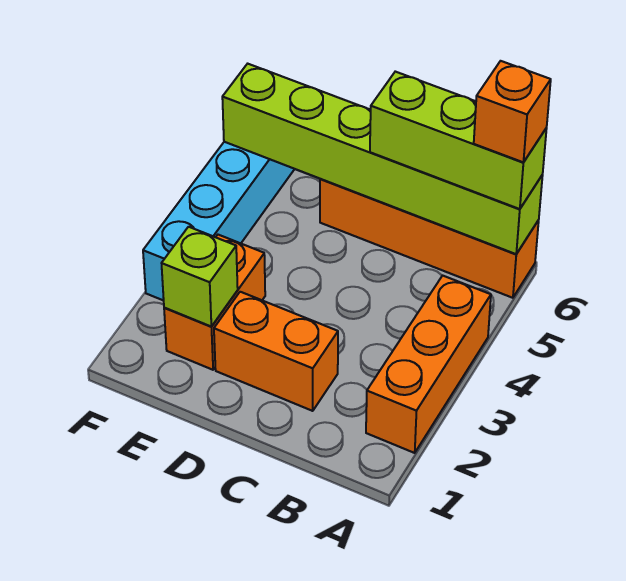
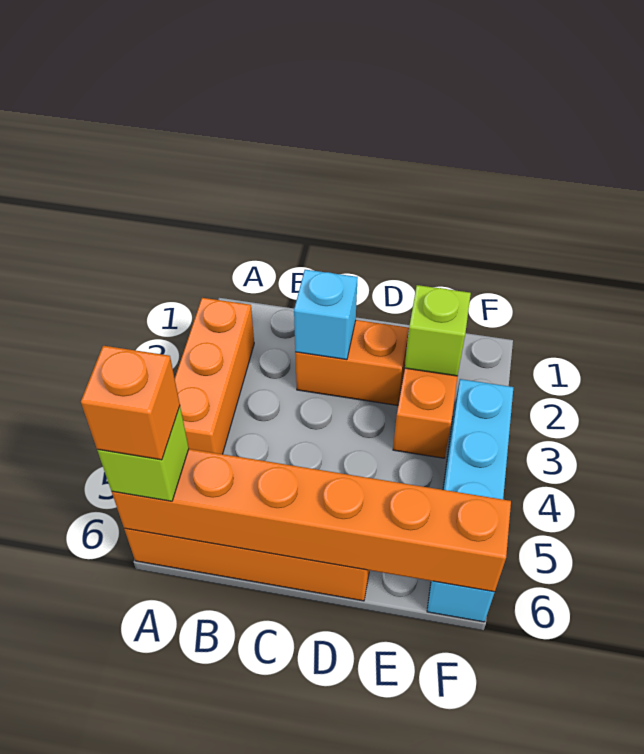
lime brick A6:F6 level 2 -> orange brick A6:F6 level 2
lime brick A6:C6 level 3 -> lime brick A6 level 3
none -> cyan brick C2 level 2

